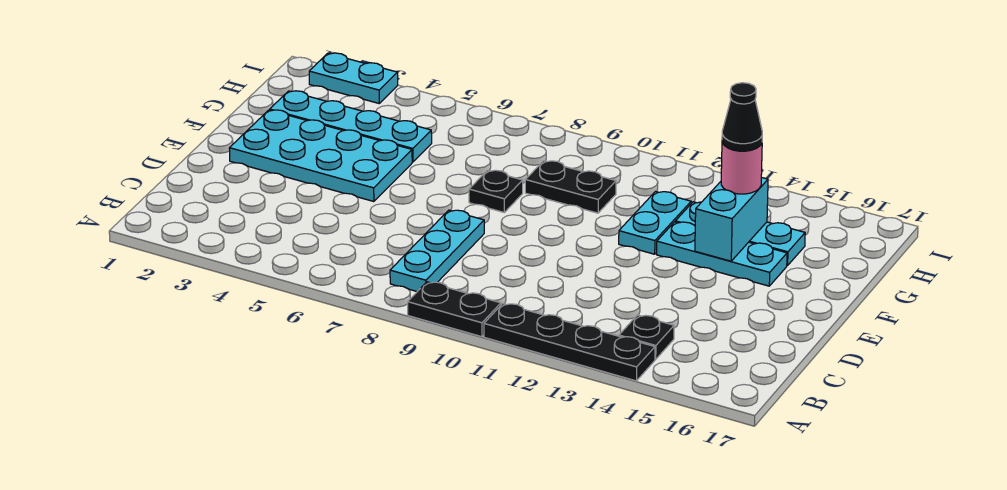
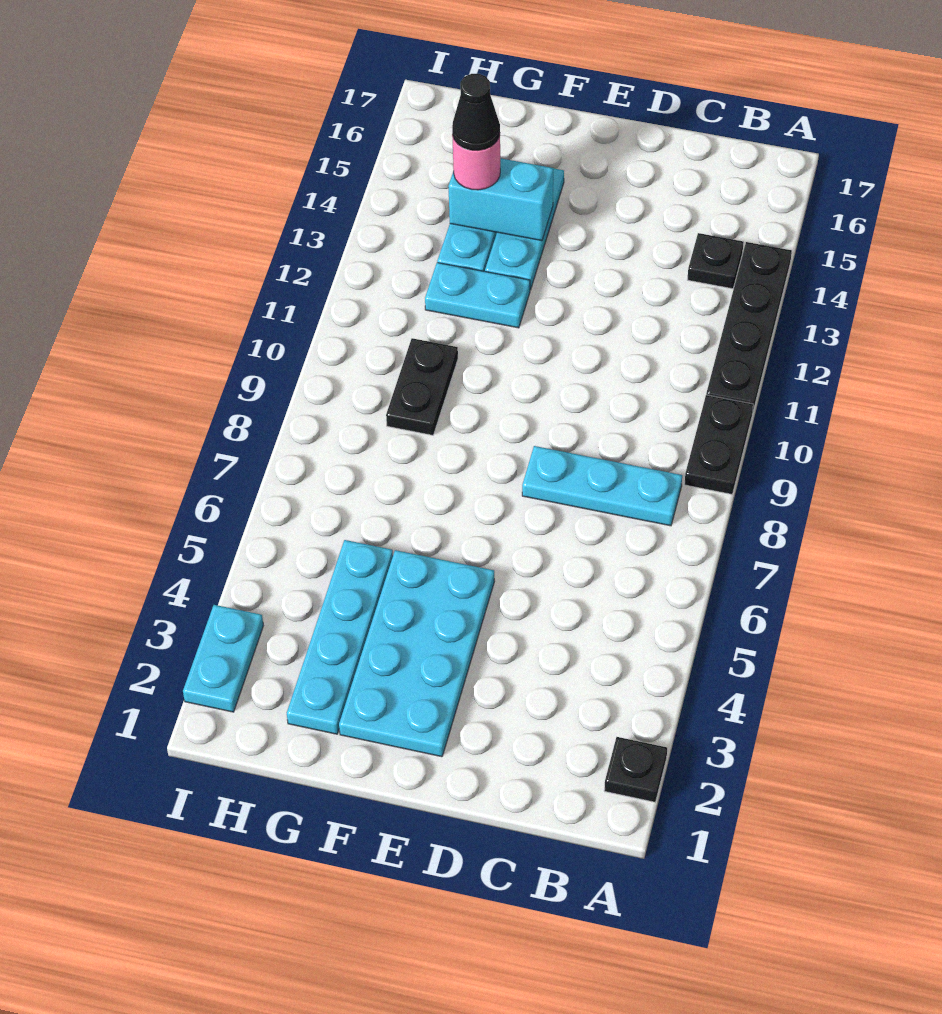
black plate F8 level 1 -> black plate A2 level 1

